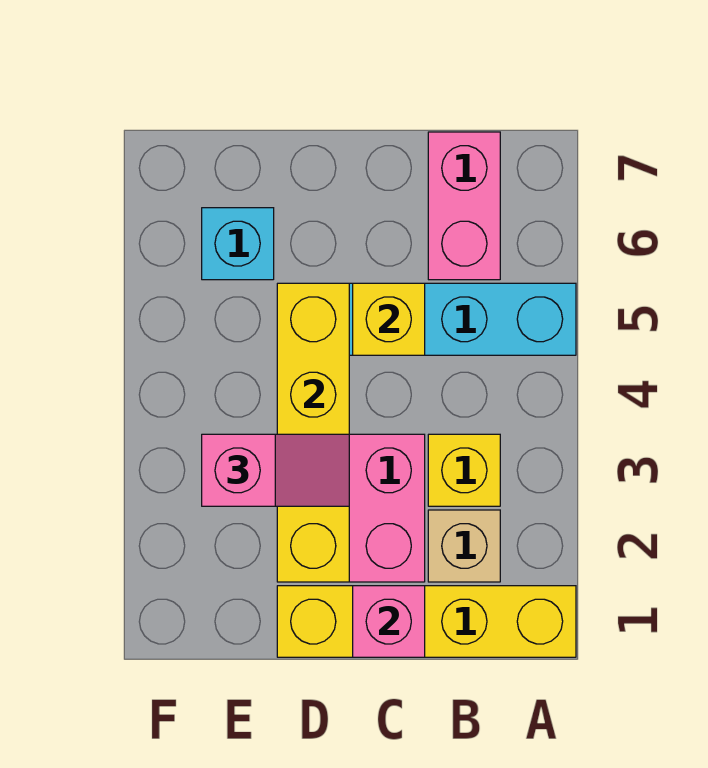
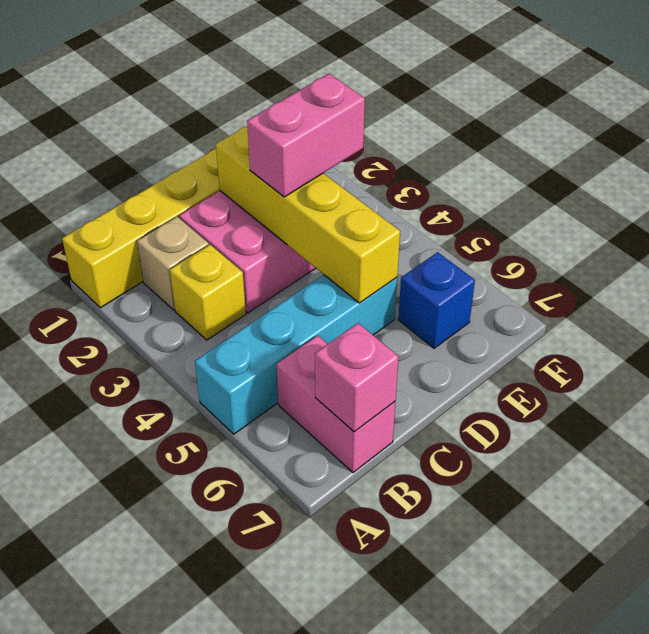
pink brick C1 level 2 -> pink brick B7 level 2
yellow brick C5 level 2 -> none
pink slope D3:E3 level 3 top E -> pink brick D3:E3 level 3
cyan brick E6 level 1 -> blue brick E6 level 1

